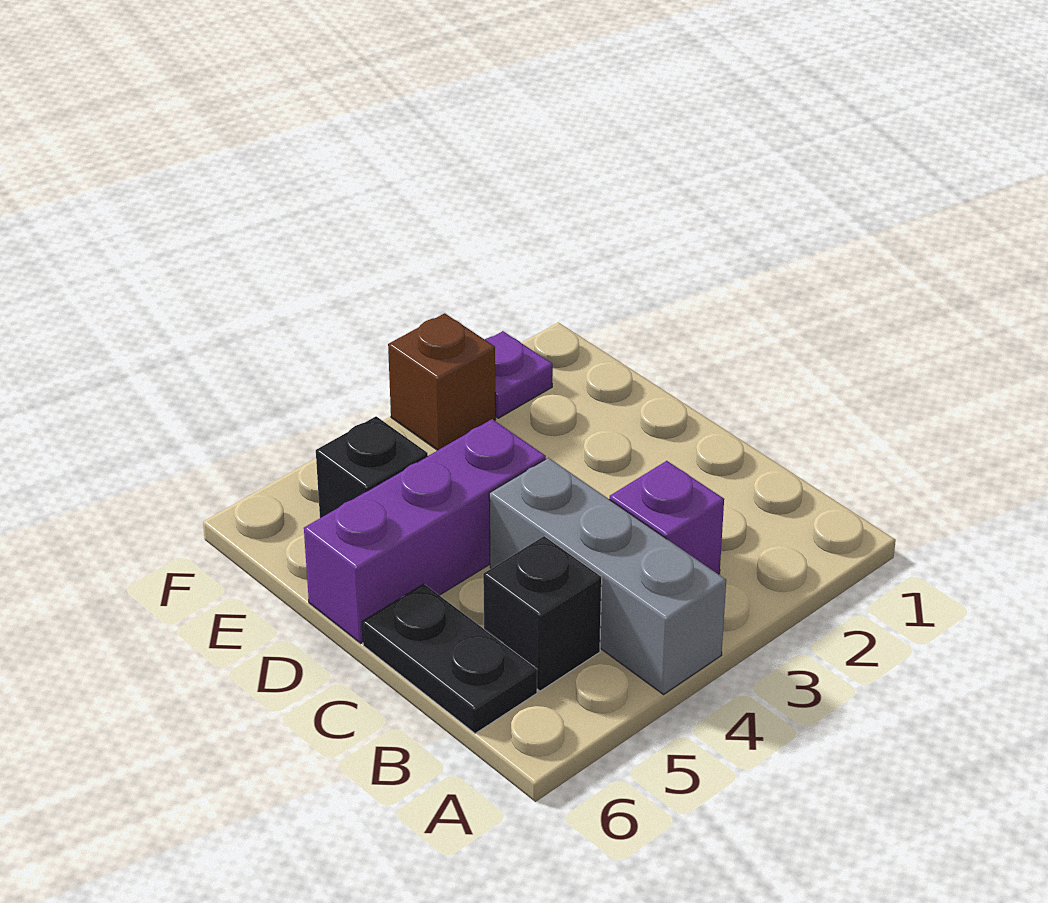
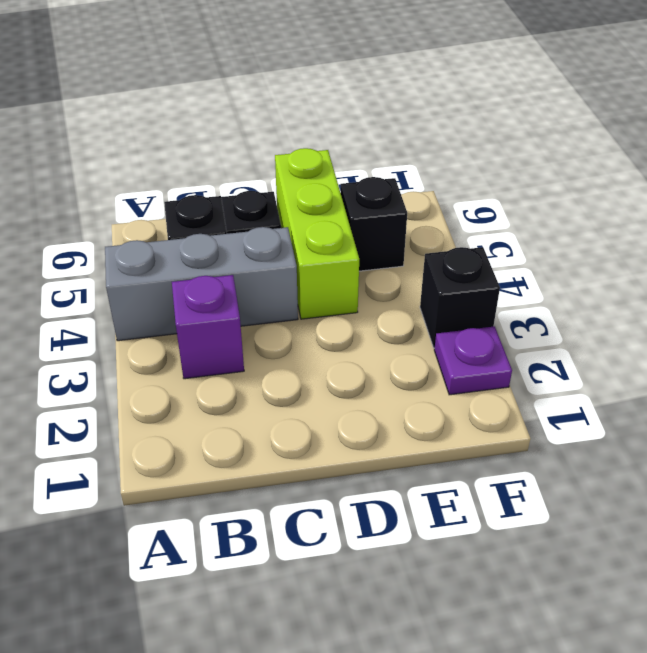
purple brick D4:D6 level 1 -> lime brick D4:D6 level 1
brown brick F3 level 1 -> black brick F3 level 1

